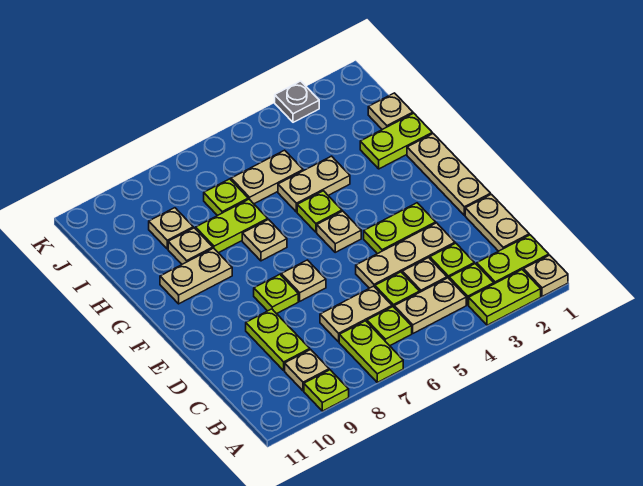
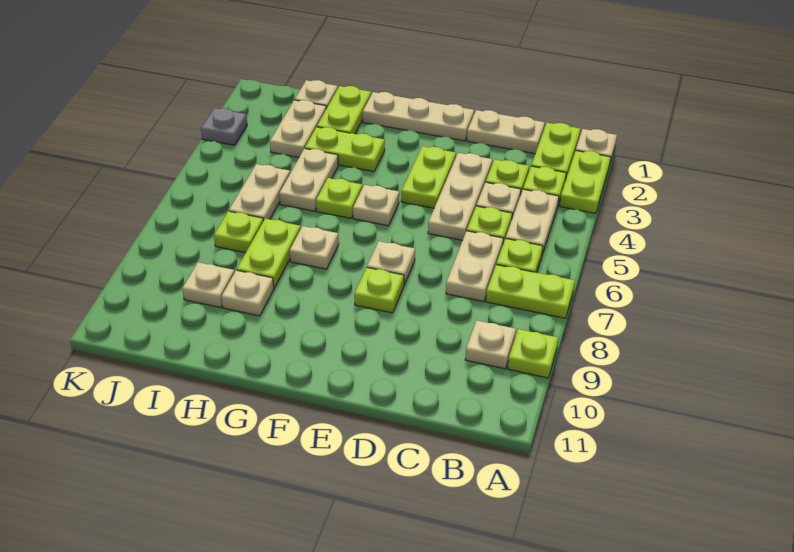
lime plate C9:D9 level 1 -> lime plate G3:H3 level 1
tan plate G9:G10 level 1 -> tan plate I2:I3 level 1

